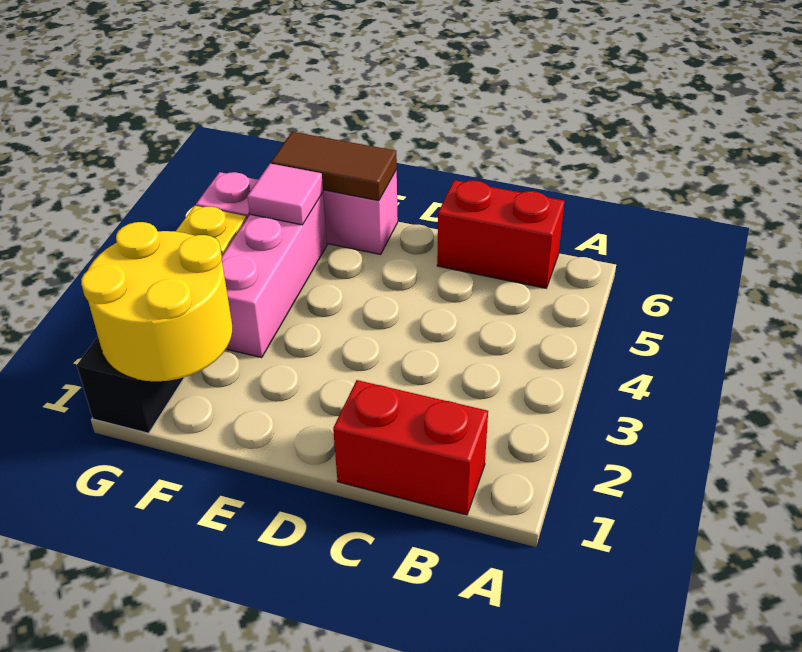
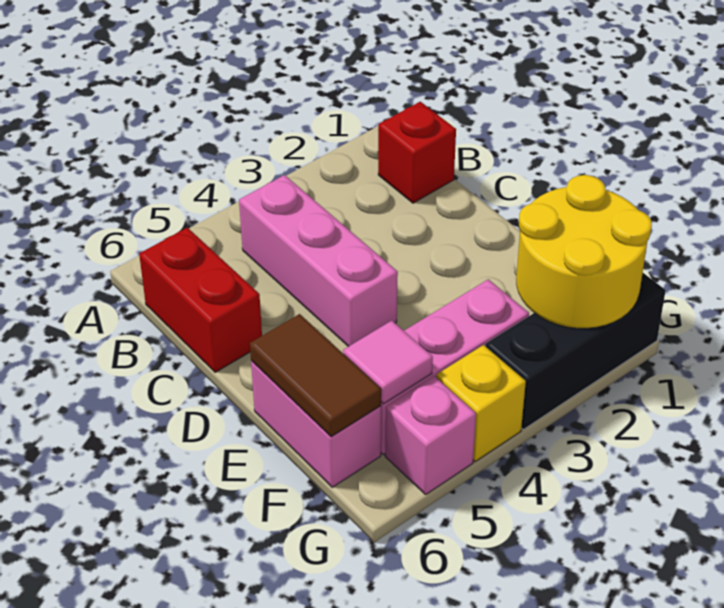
red brick B1:C1 level 1 -> red brick B1 level 1
none -> pink brick B4:D4 level 1

